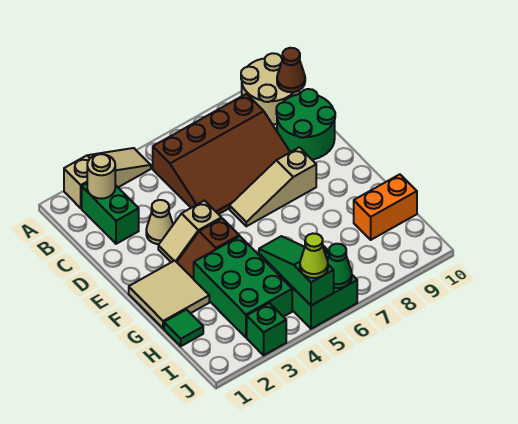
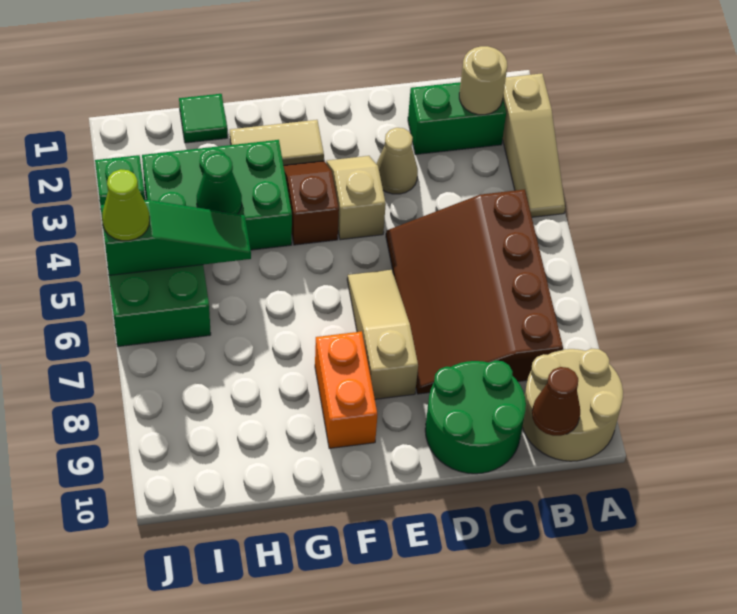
tan tile F1:G2 level 1 -> tan tile F2:G2 level 1
orange brick H9:H10 level 1 -> orange brick F8:F9 level 1
green cone J6 level 2 -> green cone H4 level 2

